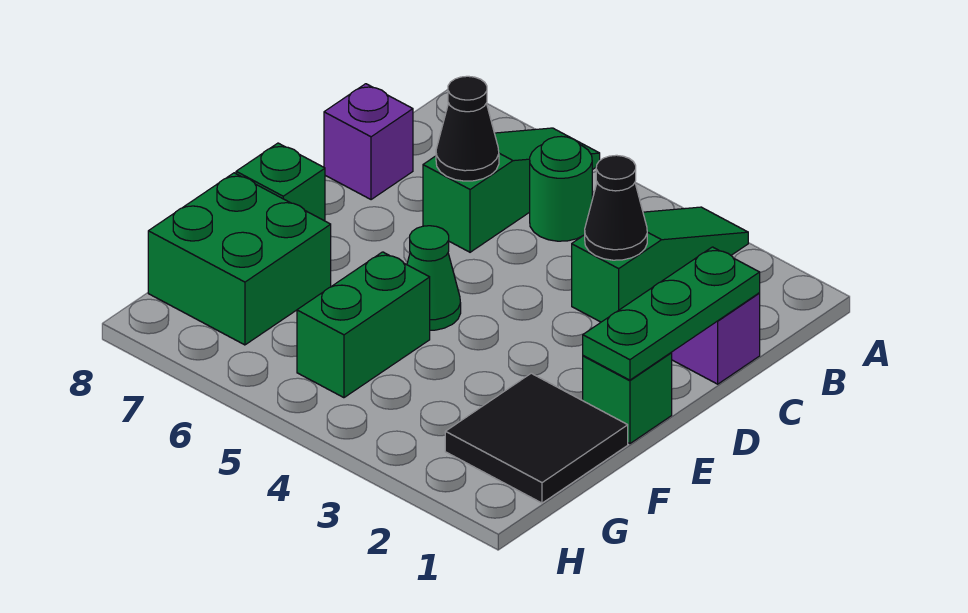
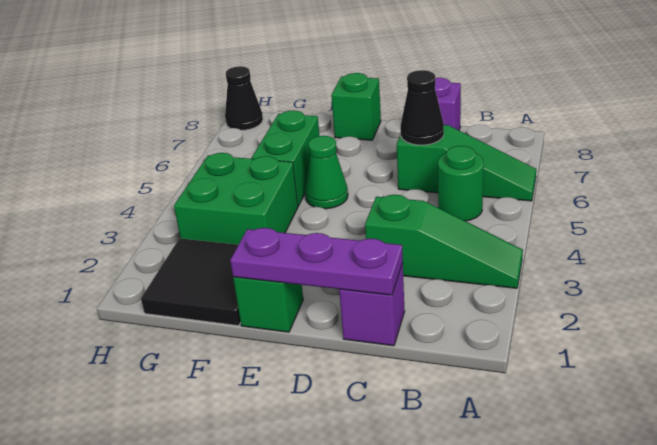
green plate C1:E1 level 2 -> purple plate C1:E1 level 2
black cone C3 level 2 -> black cone H8 level 1
green brick F5:G5 level 1 -> green brick F5:F6 level 1
green brick F7:G8 level 1 -> green brick F3:G4 level 1

